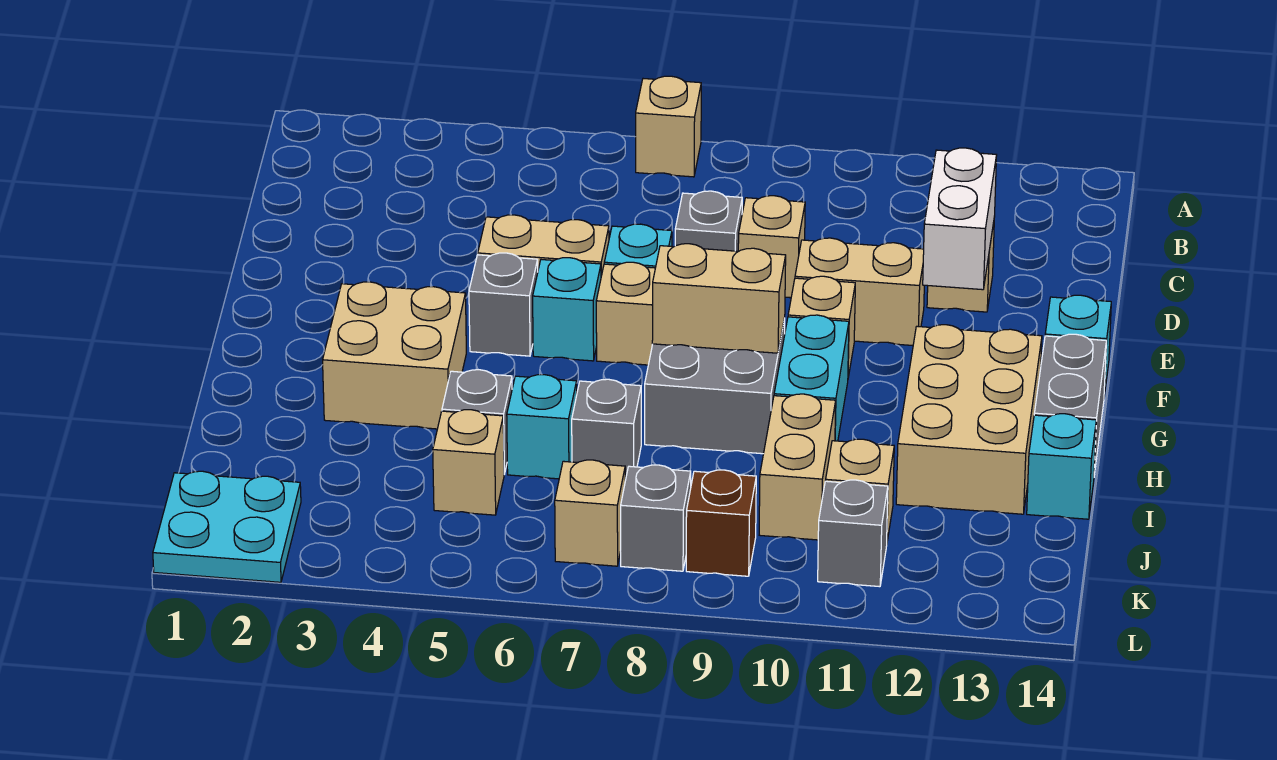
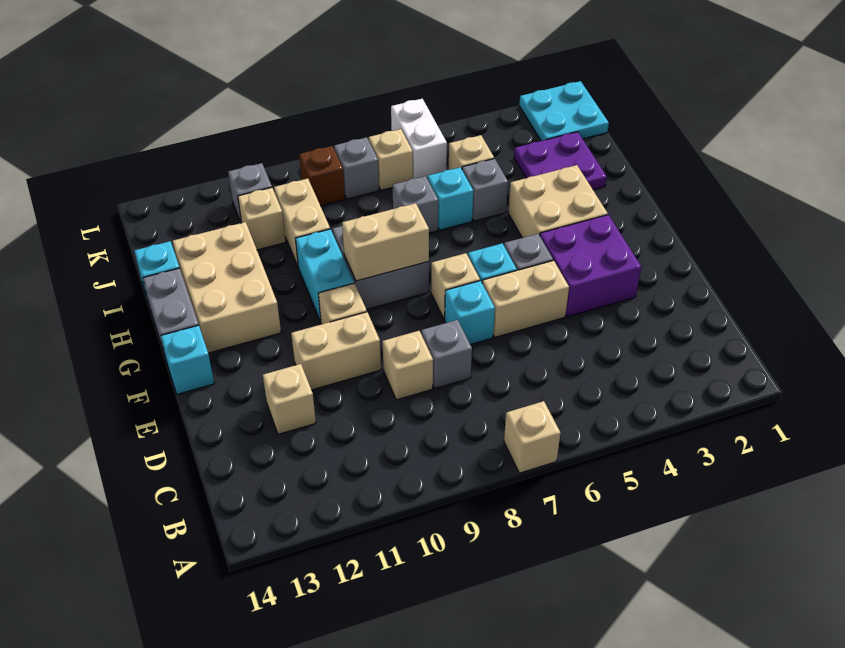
white brick D12:E12 level 2 -> white brick K6:L6 level 1
none -> purple brick E3:F4 level 1
none -> purple plate I2:J3 level 1

